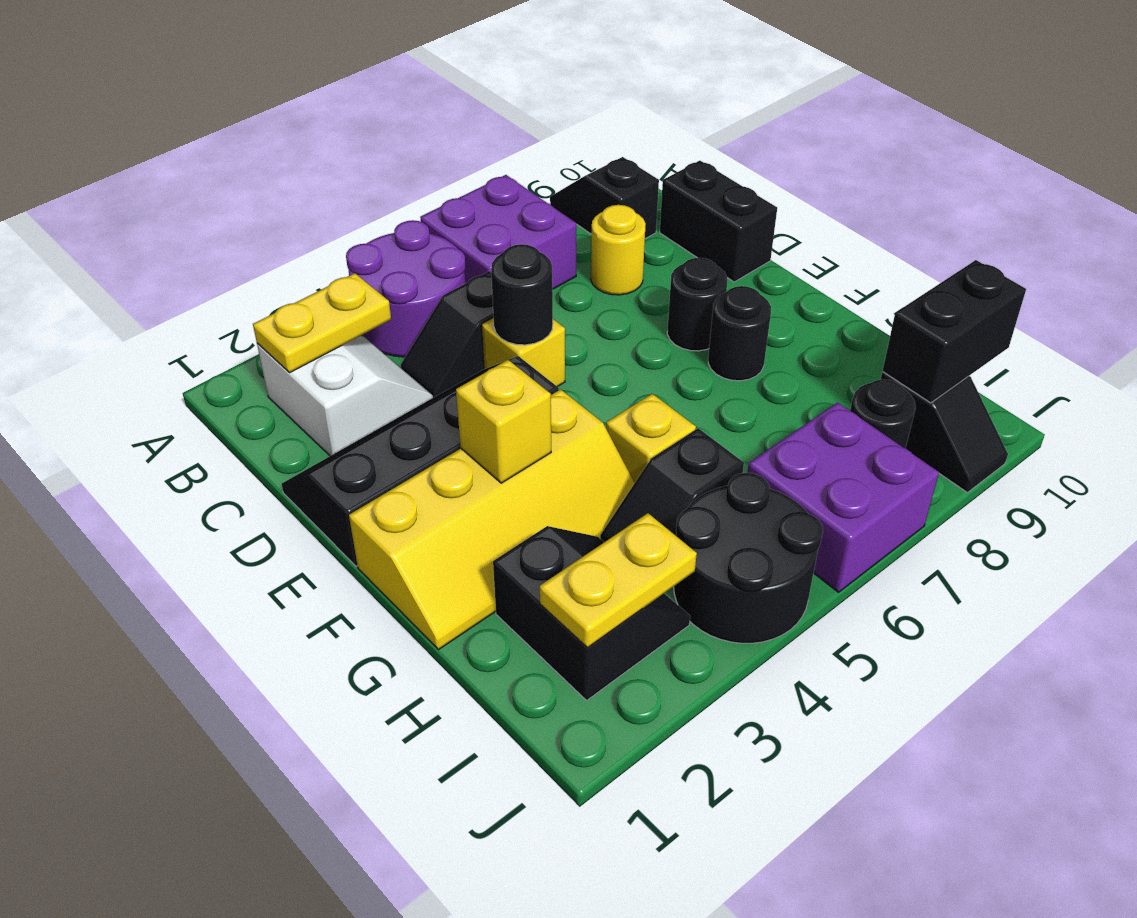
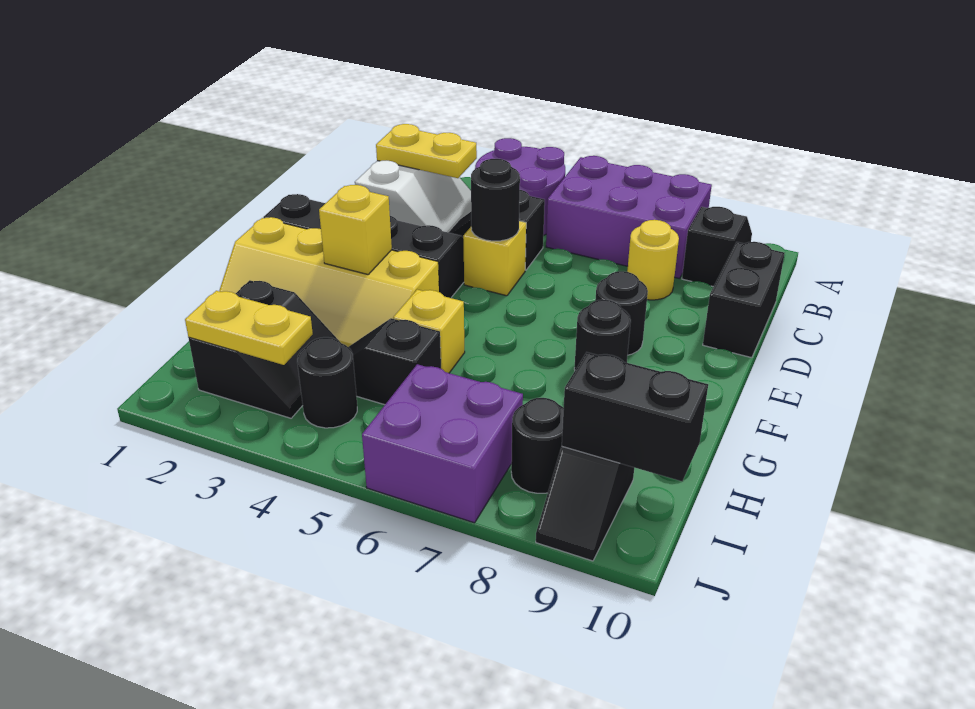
purple brick A6:B7 level 1 -> purple brick A6:B8 level 1
black round brick I4:J5 level 1 -> black round brick I4 level 1

